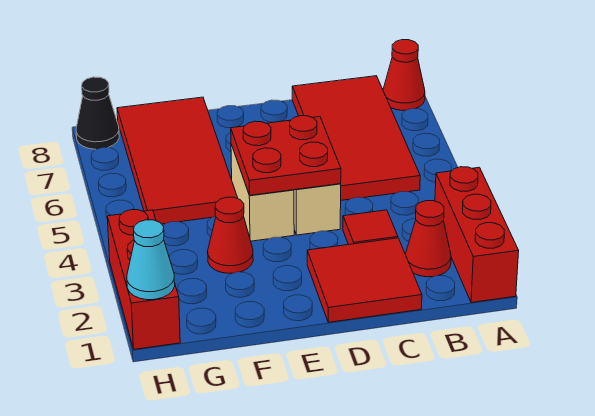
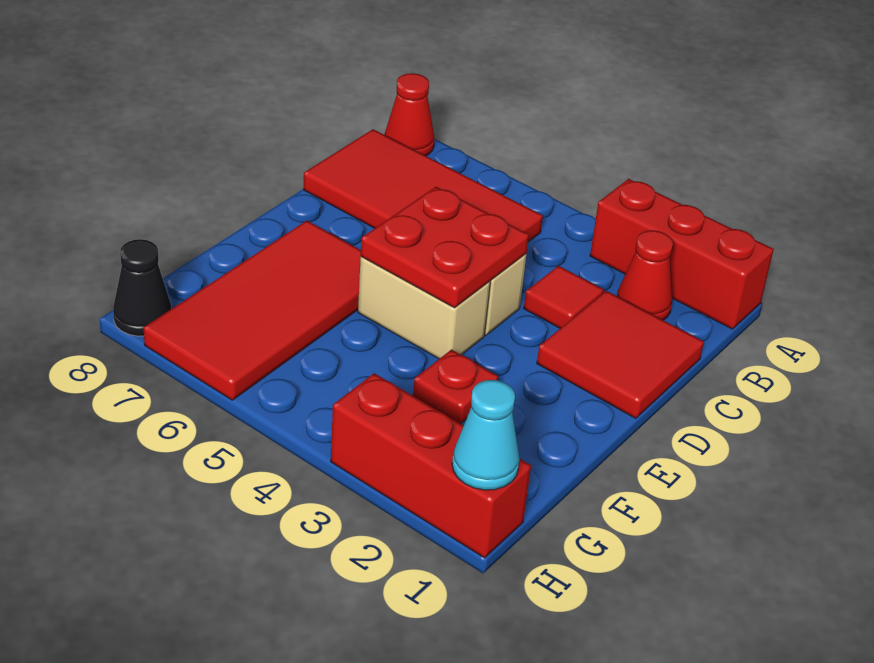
red cone F3 level 1 -> red plate F3 level 1
red tile F5:G8 level 1 -> red tile E6:H7 level 1

